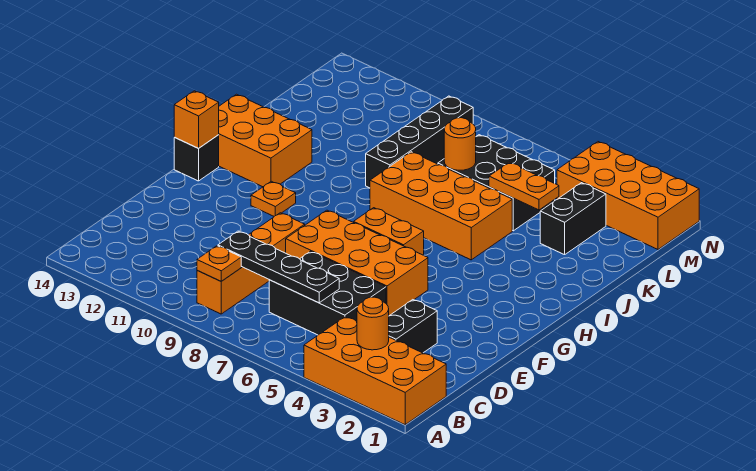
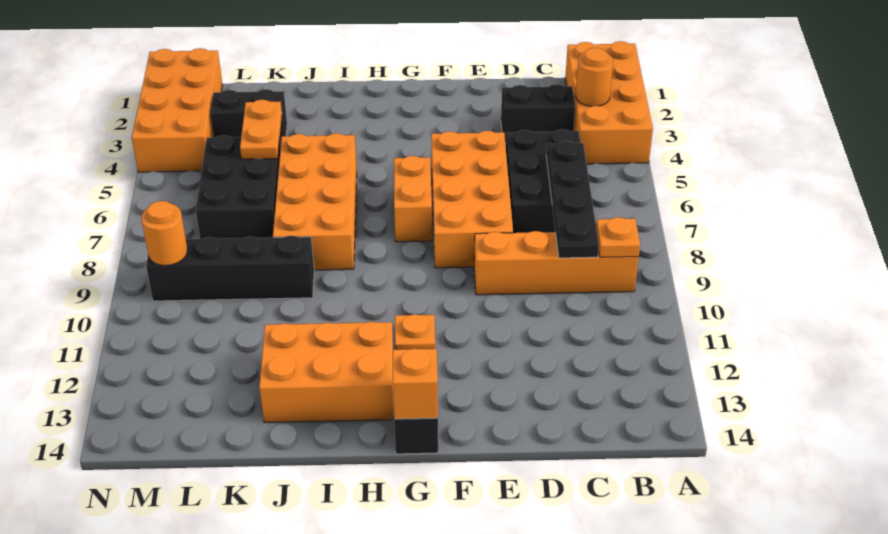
orange brick H12:I14 level 1 -> orange brick H12:J13 level 1
orange round brick K7 level 2 -> orange round brick M9 level 2

